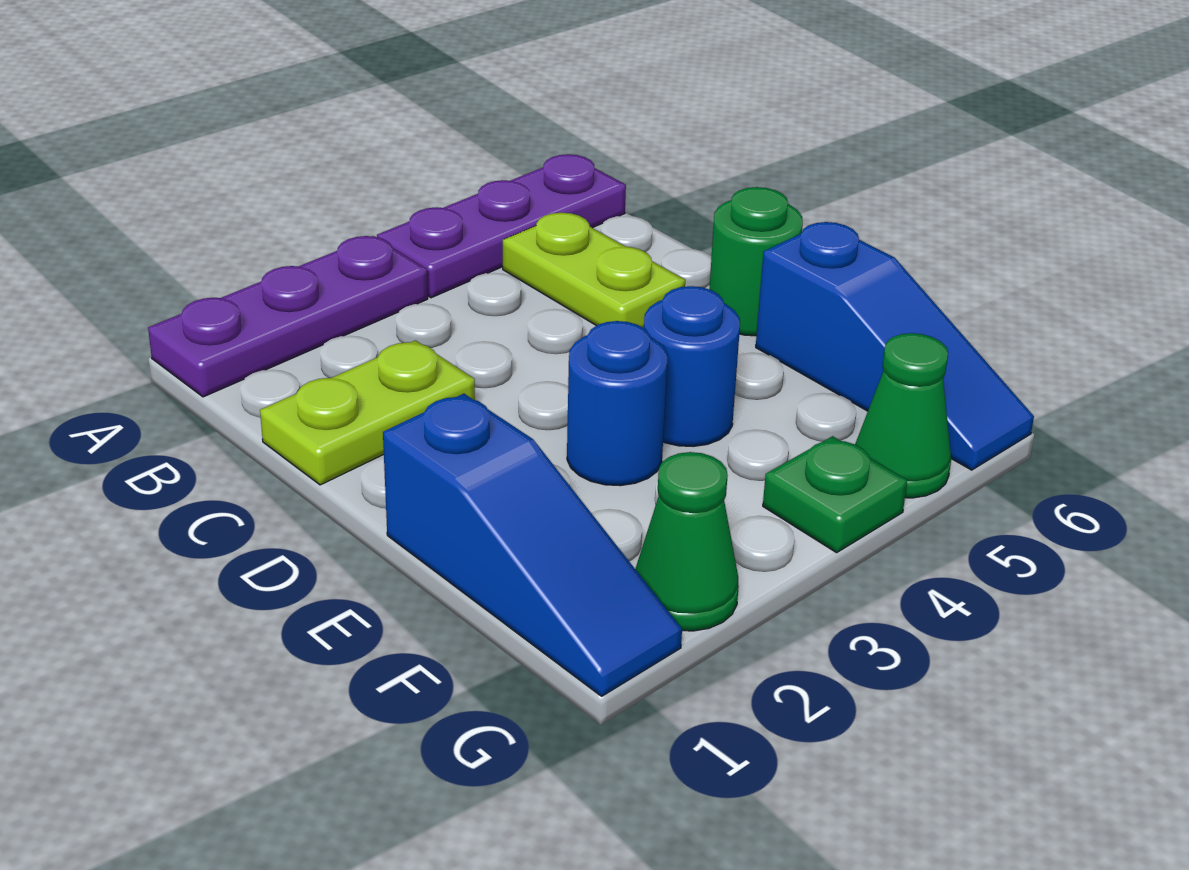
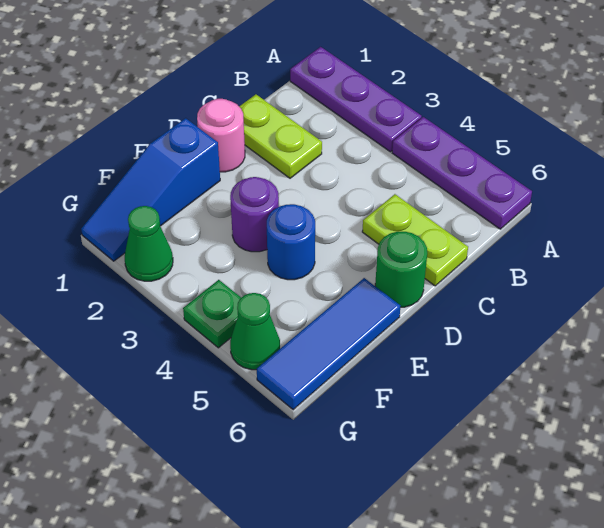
lime plate B5:C5 level 1 -> lime plate C5:C6 level 1
none -> pink round brick D1 level 1
blue round brick E3 level 1 -> purple round brick E3 level 1
blue slope E6:G6 level 1 top E -> blue tile E6:G6 level 1

